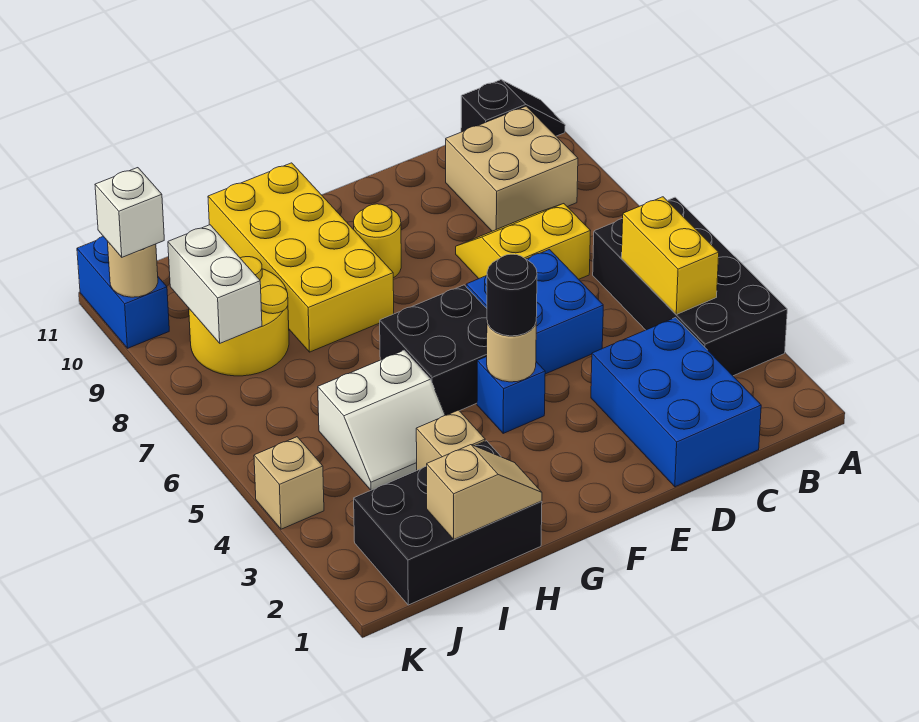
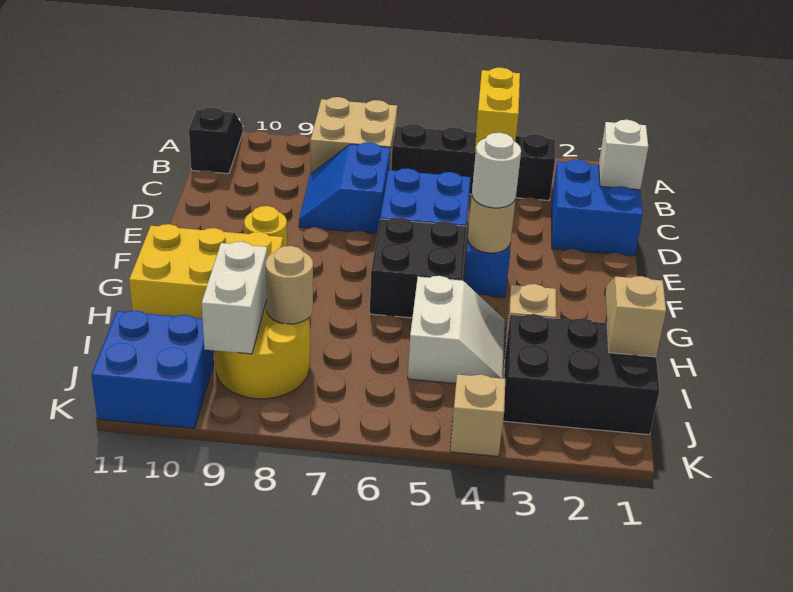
black brick A3:B6 level 1 -> black brick B3:B6 level 1
yellow brick B4:B5 level 2 -> yellow brick A4:B4 level 2
tan brick B9:C10 level 1 -> tan brick A7:B8 level 1
blue brick C1:D3 level 1 -> blue brick C1:D2 level 1
yellow slope C7:D8 level 1 top 7 -> blue slope C7:D8 level 1 top 7
black round brick F4 level 3 -> white round brick F4 level 3
yellow brick G8:H11 level 1 -> yellow brick G9:H11 level 1
black brick H1:J2 level 1 -> black brick I1:J3 level 1
white brick J8:J9 level 2 -> white brick I9:J9 level 2
blue brick K10:K11 level 1 -> blue brick J10:K11 level 1
tan round brick K10 level 2 -> tan round brick I8 level 2
white brick K10 level 3 -> white brick C1 level 2

